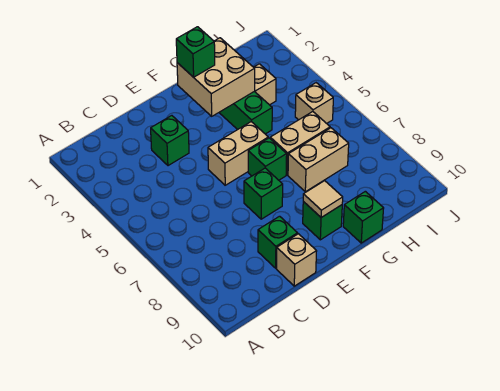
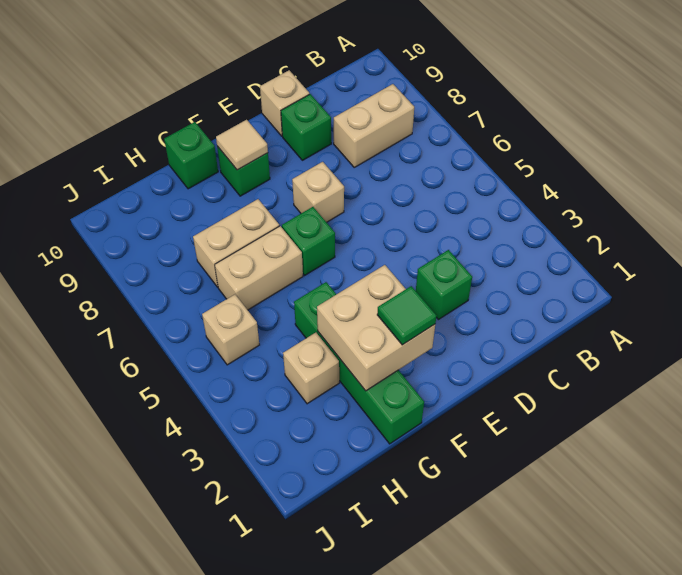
tan brick E5:F5 level 1 -> tan brick B8:C8 level 1
green brick E7 level 1 -> tan brick E7 level 1
green brick F2 level 3 -> green tile F2 level 3

